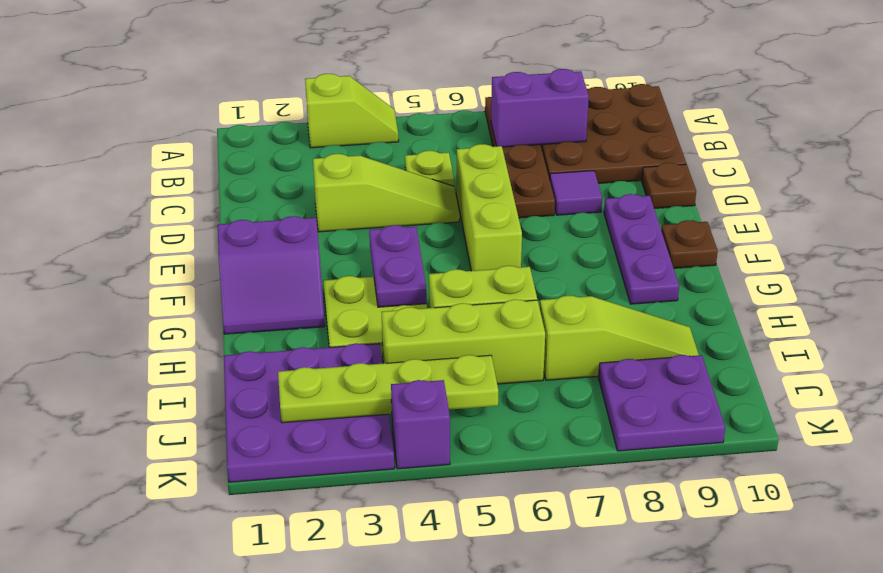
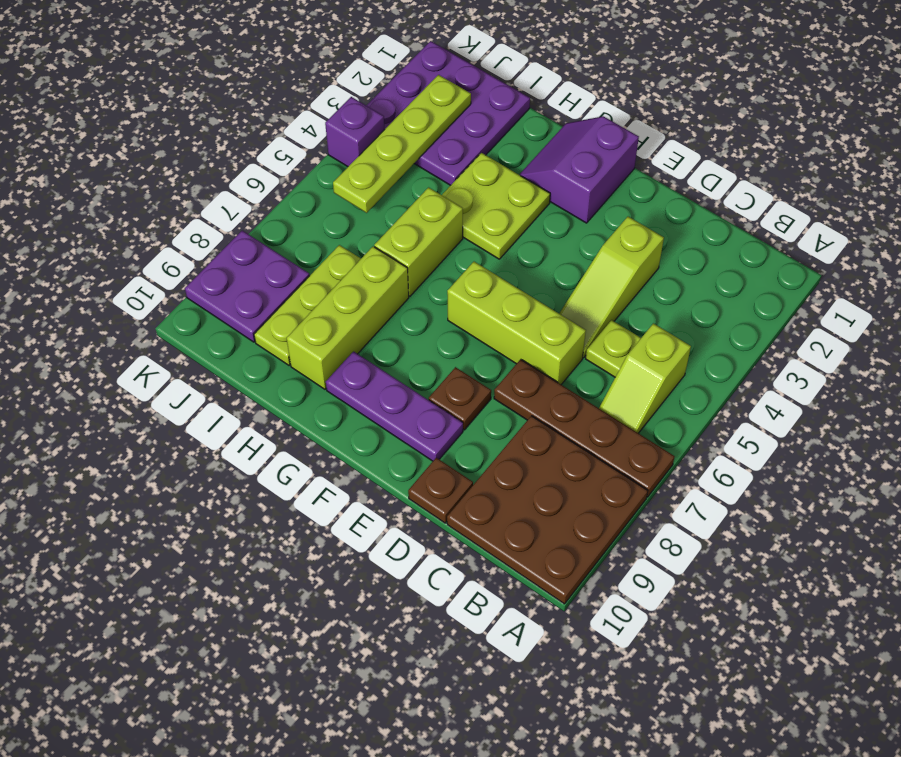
lime slope A3:A4 level 1 top 3 -> lime slope B5:B6 level 1 top 5
purple brick B7:B8 level 2 -> none
purple tile D8 level 1 -> none
purple plate F4:G4 level 2 -> none
brown plate F10 level 1 -> brown plate E8 level 1
lime brick I4:I6 level 1 -> lime brick H7:H9 level 1
lime slope I7:I9 level 1 top 7 -> lime plate I7:I9 level 1

